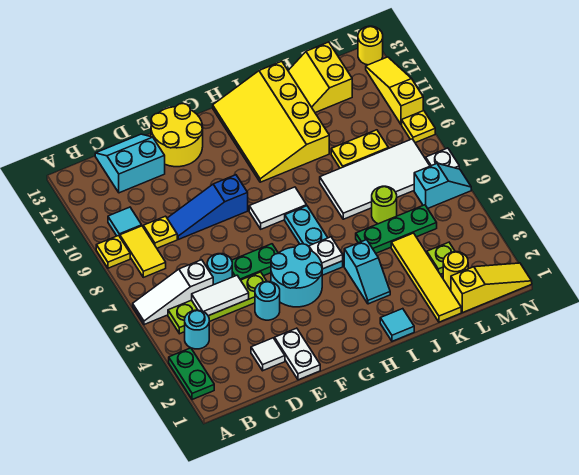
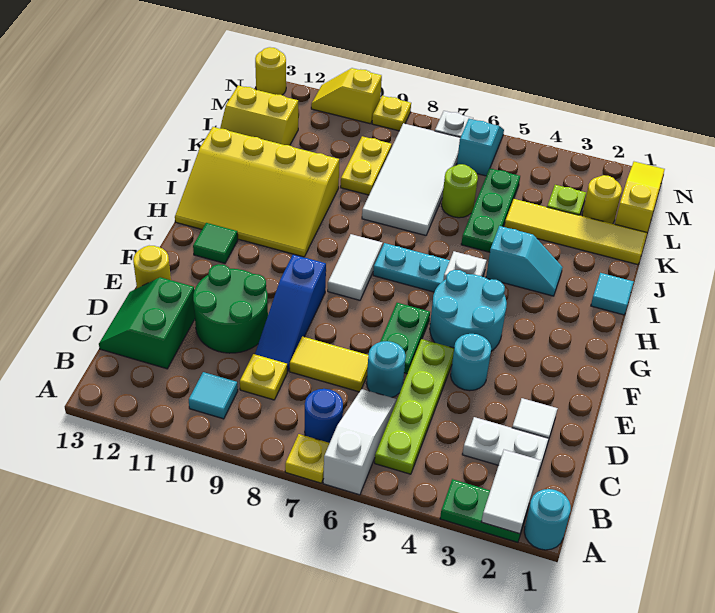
white slope A6:C6 level 1 top C -> white slope A6:C6 level 1 top A
yellow plate A9 level 1 -> yellow plate A7 level 1
cyan round brick B4 level 1 -> cyan round brick A1 level 1
none -> blue round brick B7 level 1
yellow tile B8:B9 level 1 -> yellow tile D7:D8 level 1
white tile C5:D5 level 2 -> white tile A2:B2 level 2
cyan slope C12:D13 level 1 top 12 -> green slope C12:D13 level 1 top 12
none -> green round brick D10:E11 level 1
white plate E1:E2 level 1 -> white plate C2:C3 level 1
yellow round brick E12:F13 level 1 -> yellow round brick E13 level 1
none -> green tile G12 level 1
yellow slope N10:N12 level 1 top 10 -> yellow slope N10:N11 level 1 top 10

